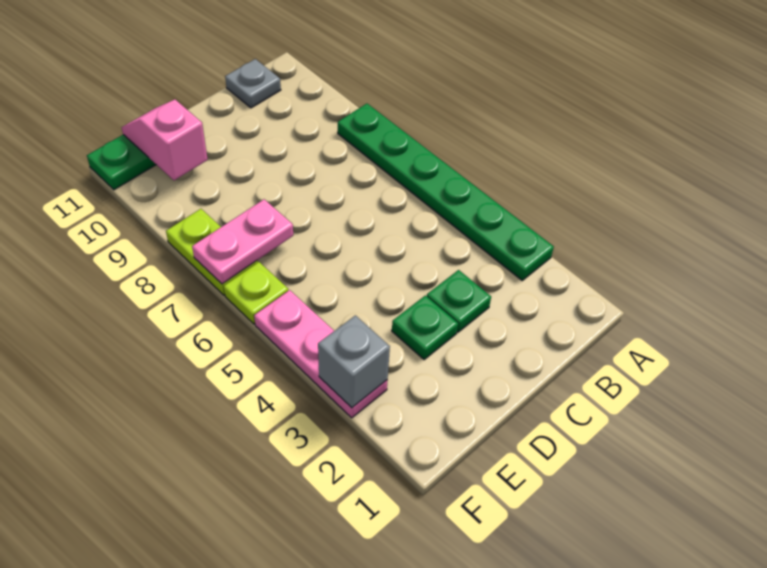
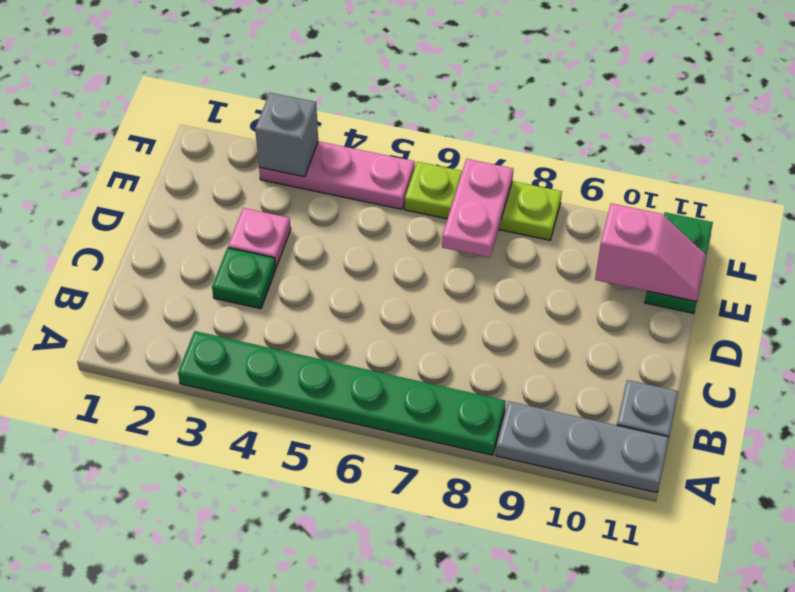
none -> grey plate A9:A11 level 1
green plate D3 level 1 -> pink plate D3 level 1

